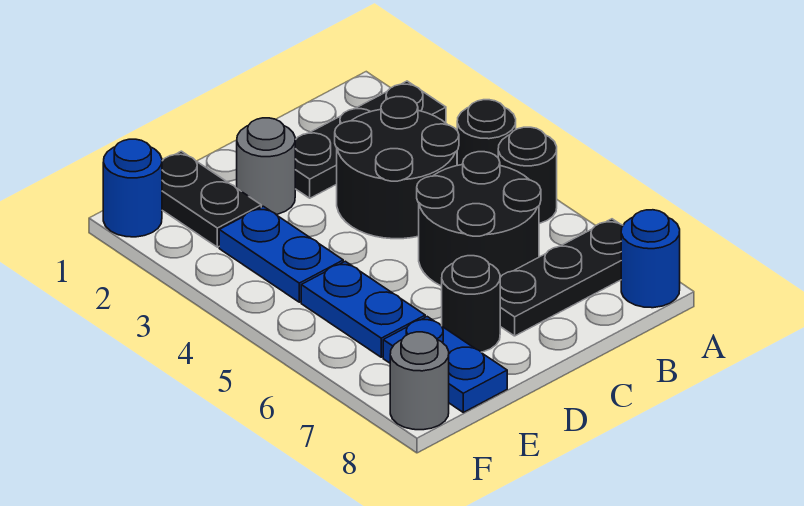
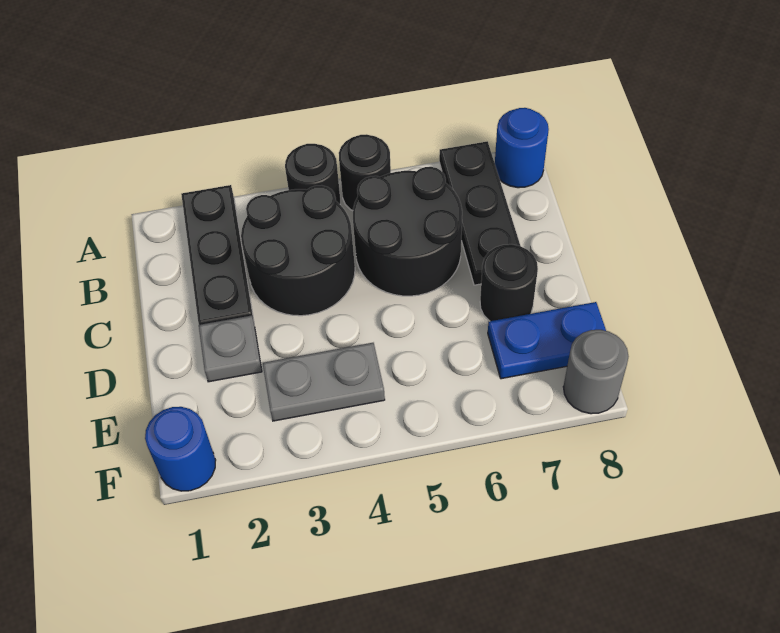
grey round brick D2 level 1 -> grey plate D2 level 1
black plate E1:E2 level 1 -> none
blue plate E3:E4 level 1 -> grey plate E3:E4 level 1
blue plate E5:E6 level 1 -> none

